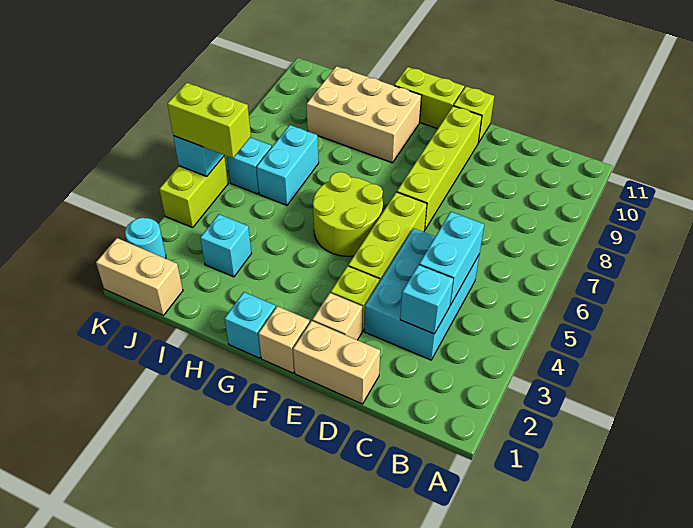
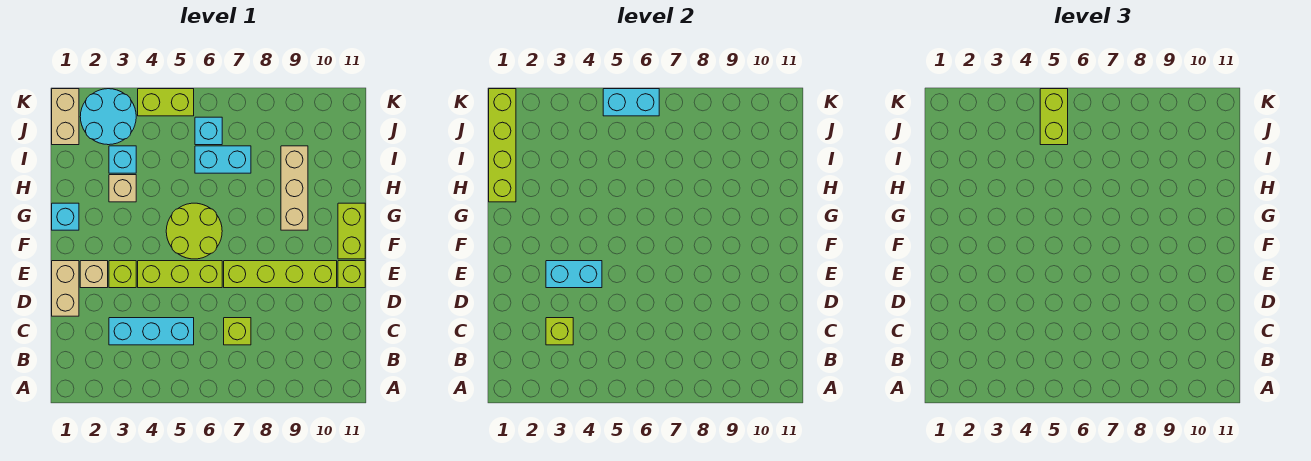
cyan brick C3:D5 level 1 -> cyan brick C3:C5 level 1
cyan brick C3 level 2 -> lime brick C3 level 2
cyan brick C4:C5 level 2 -> cyan brick E3:E4 level 2
none -> lime brick C7 level 1
tan brick F1 level 1 -> tan brick H3 level 1
tan brick G9:I10 level 1 -> tan brick G9:I9 level 1
none -> lime brick H1:K1 level 2
cyan round brick K2 level 1 -> cyan round brick J2:K3 level 1

